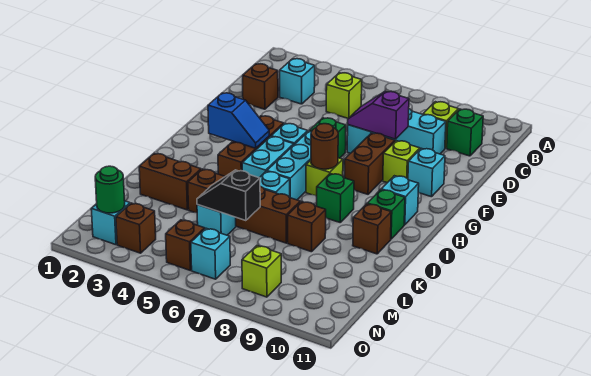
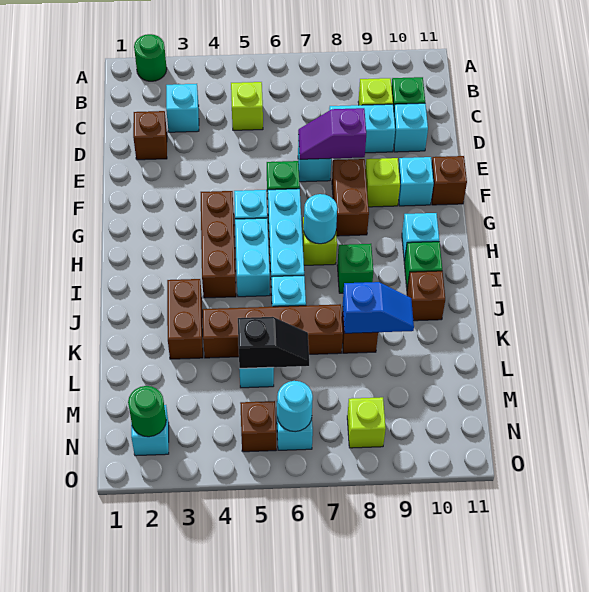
none -> green round brick A2 level 1
none -> cyan brick D10 level 1
blue slope H3:H4 level 2 top 3 -> blue slope K8:K9 level 2 top 8
brown round brick H7 level 2 -> cyan round brick H7 level 2
brown brick K2:K3 level 1 -> brown brick J3:K3 level 1
black slope L5:L6 level 2 top 6 -> black slope L5:L6 level 2 top 5
brown brick N3 level 1 -> brown brick F11 level 1
none -> cyan round brick N6 level 2

